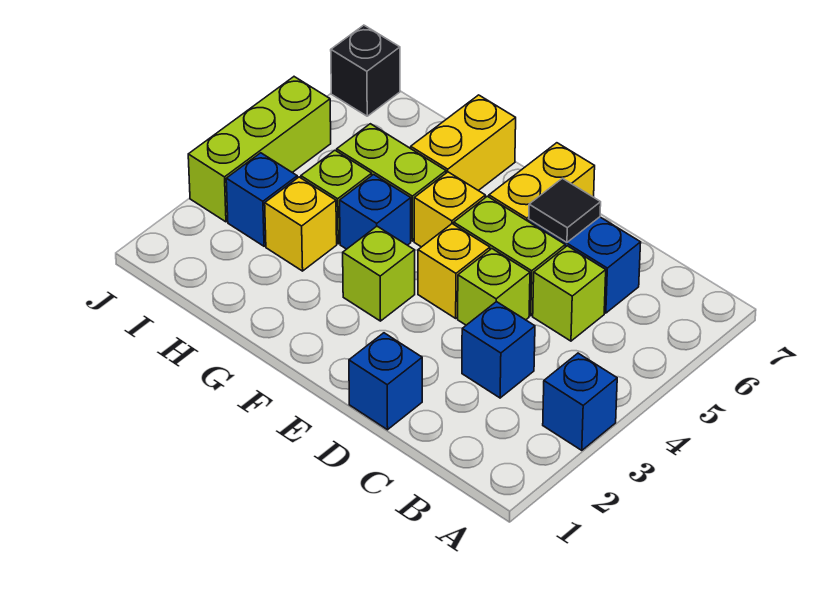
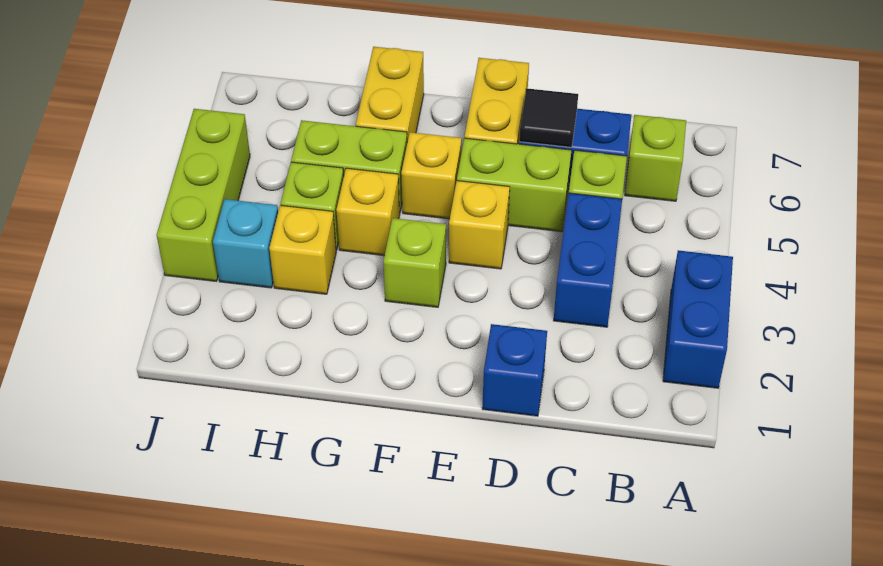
blue brick A3 level 1 -> blue brick A2:A3 level 1
blue brick C3 level 1 -> blue brick C3:C4 level 1
lime brick D4 level 1 -> lime brick B6 level 1
blue brick G4 level 1 -> yellow brick G4 level 1
blue brick I3 level 1 -> cyan brick I3 level 1
black brick J7 level 1 -> none

